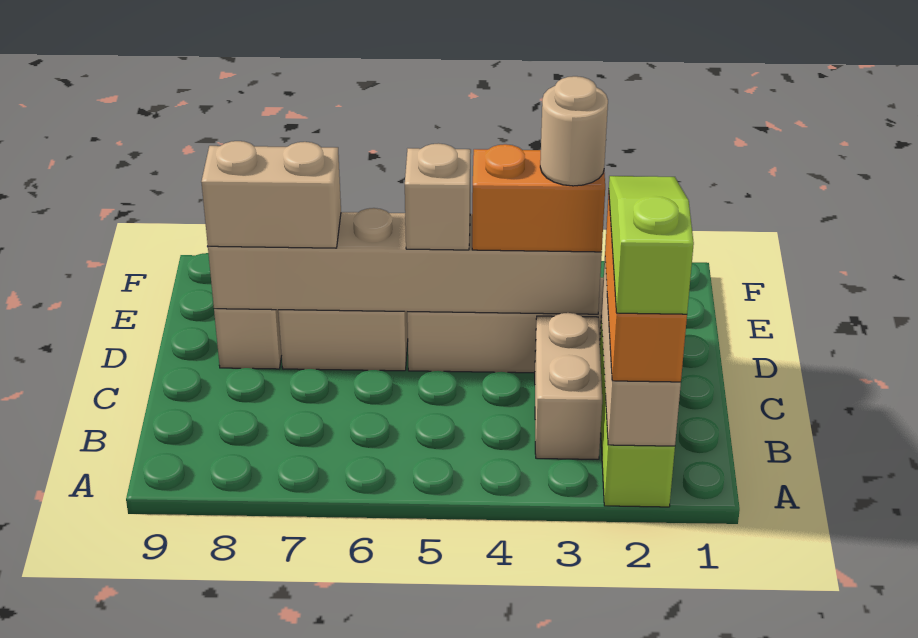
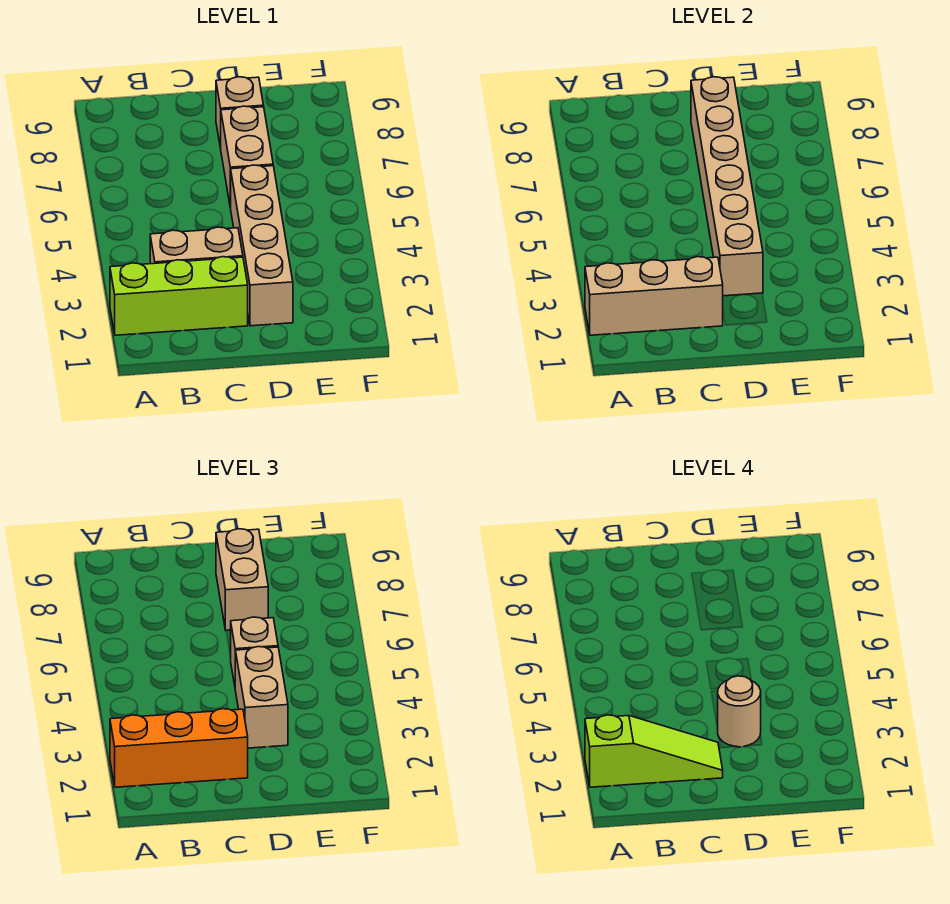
orange brick D3:D4 level 3 -> tan brick D3:D4 level 3

